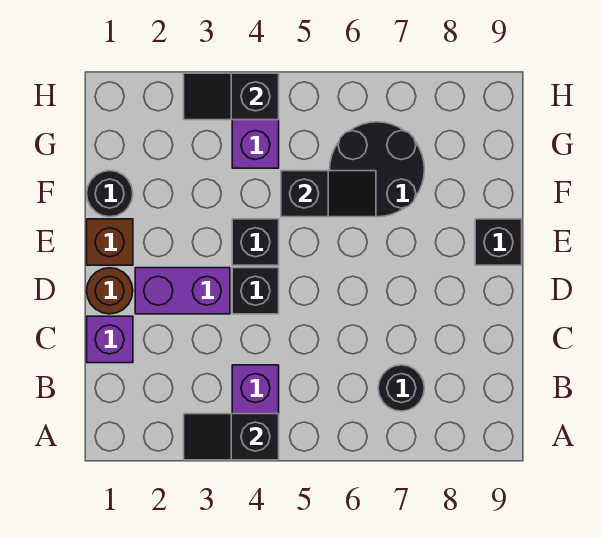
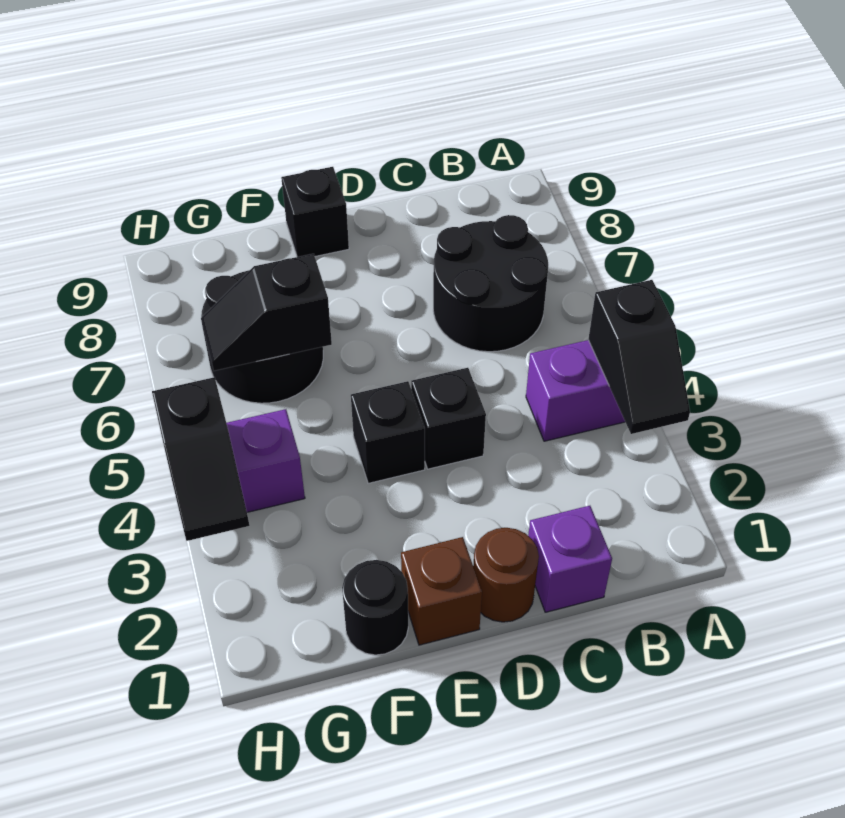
black round brick B7 level 1 -> black round brick B6:C7 level 1
purple brick D2:D3 level 1 -> none
black slope F5:F6 level 2 top 5 -> black slope F6:G6 level 2 top F

